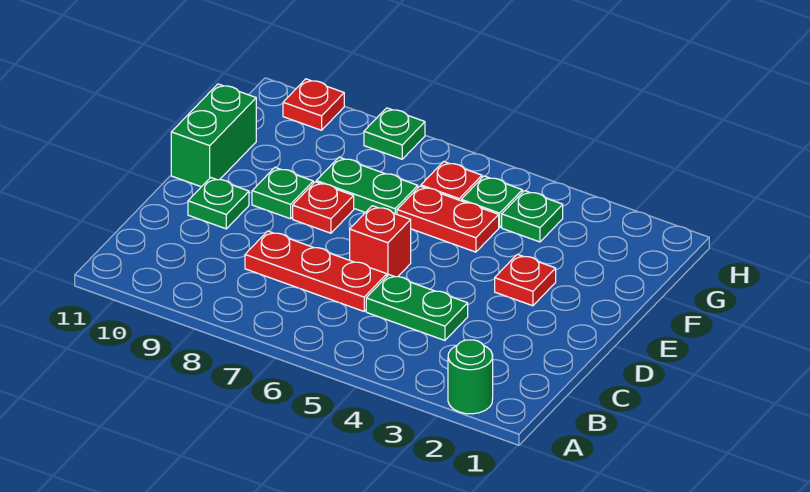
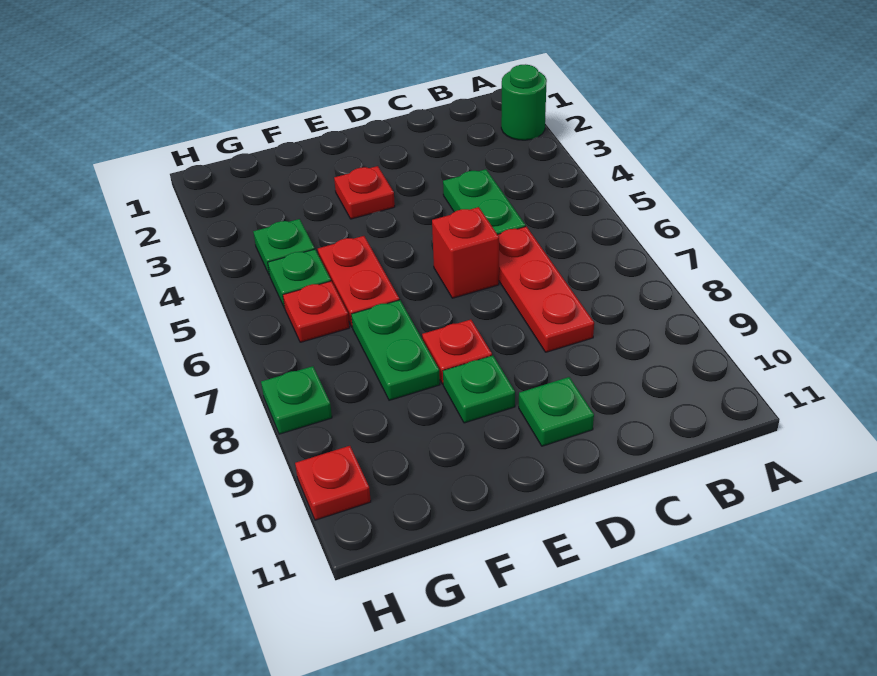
green brick E11:F11 level 1 -> none

